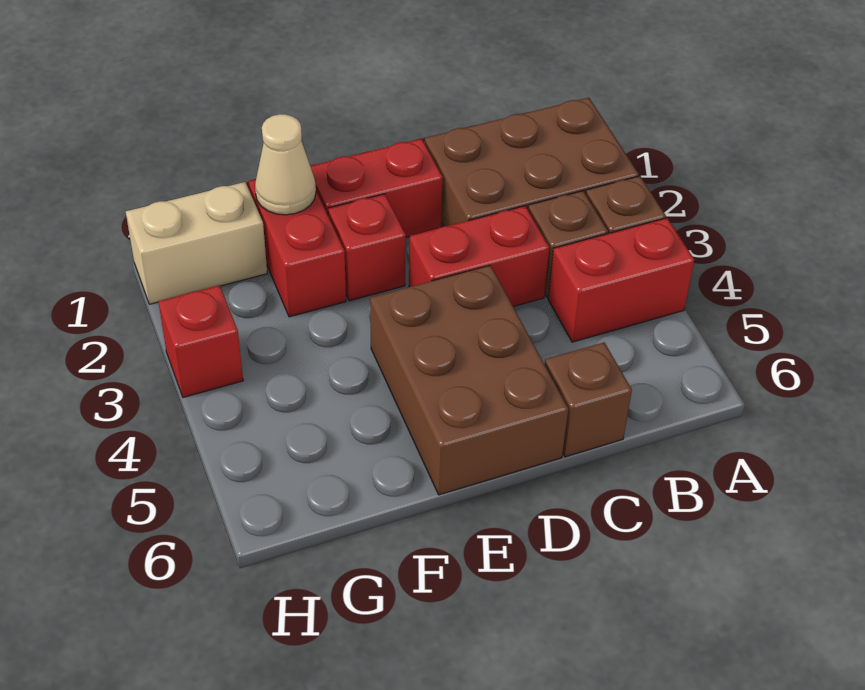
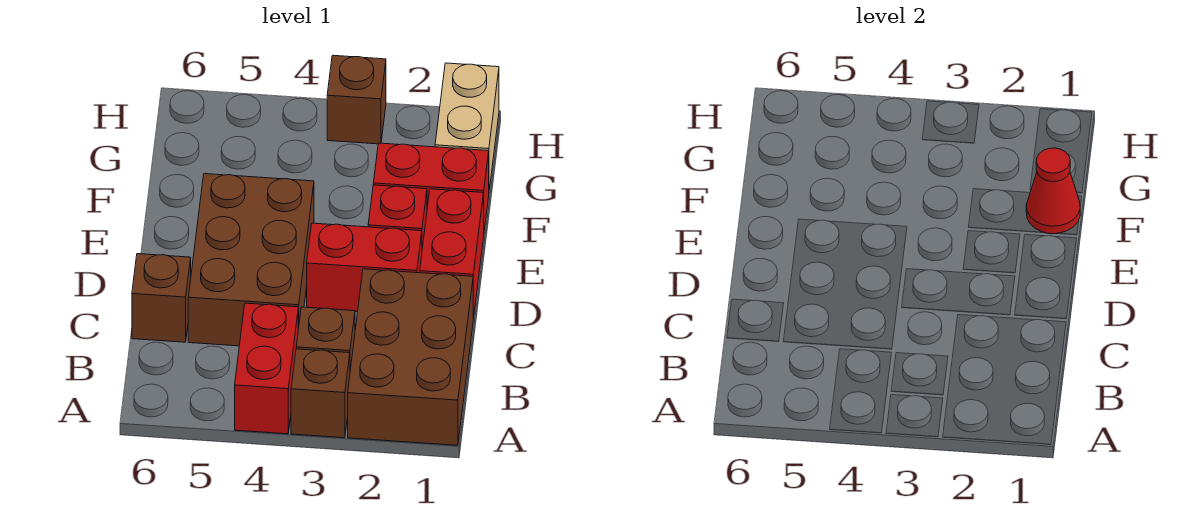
red brick C3:D3 level 1 -> red brick D2:D3 level 1
brown brick D4:E6 level 1 -> brown brick C4:E5 level 1
tan cone F1 level 2 -> red cone F1 level 2
red brick H3 level 1 -> brown brick H3 level 1

